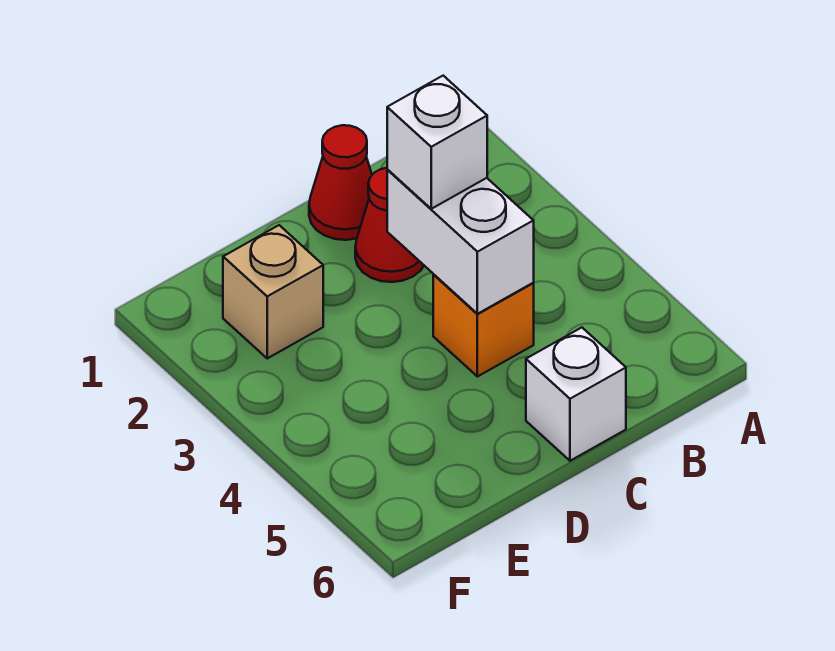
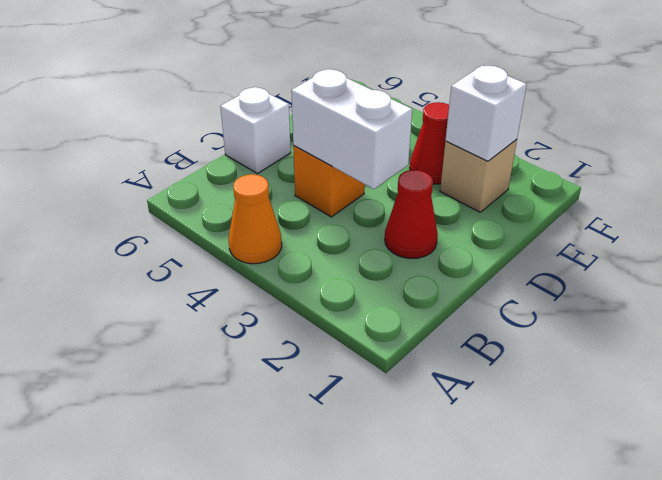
none -> orange cone A4 level 1
red cone C1 level 1 -> red cone E3 level 1
white brick C3 level 3 -> white brick E2 level 2

